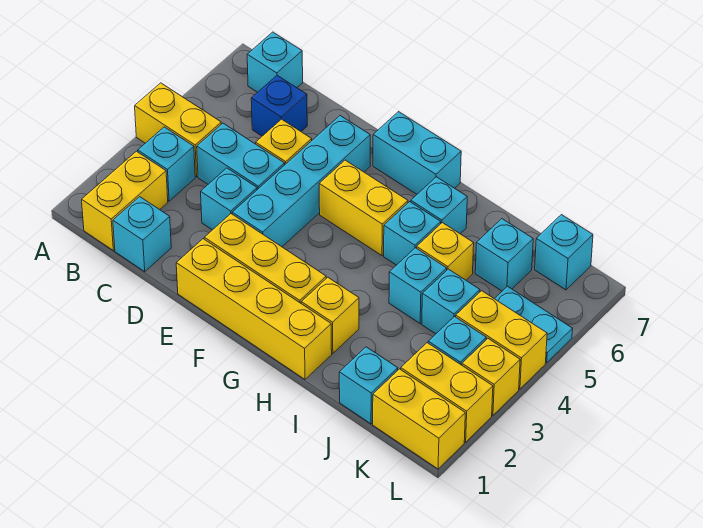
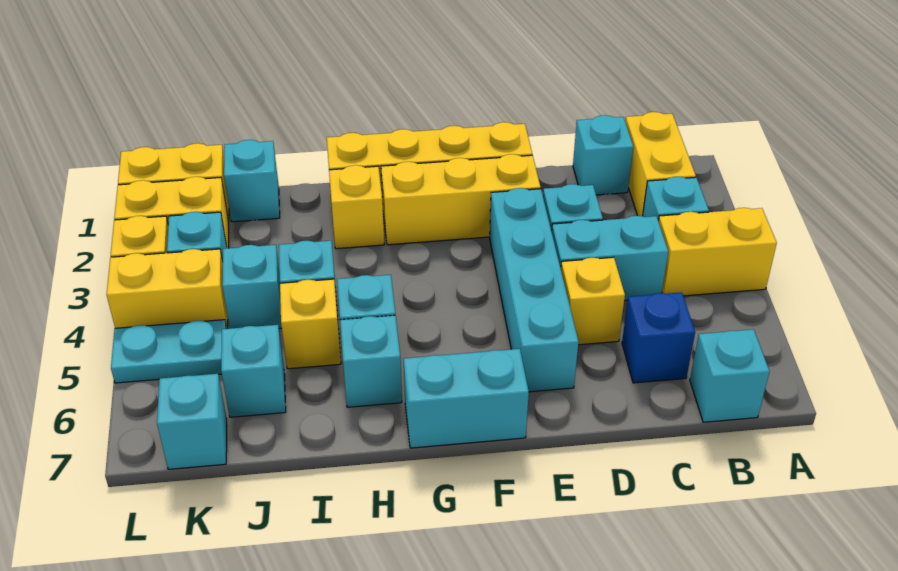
yellow brick F5:G5 level 1 -> none

